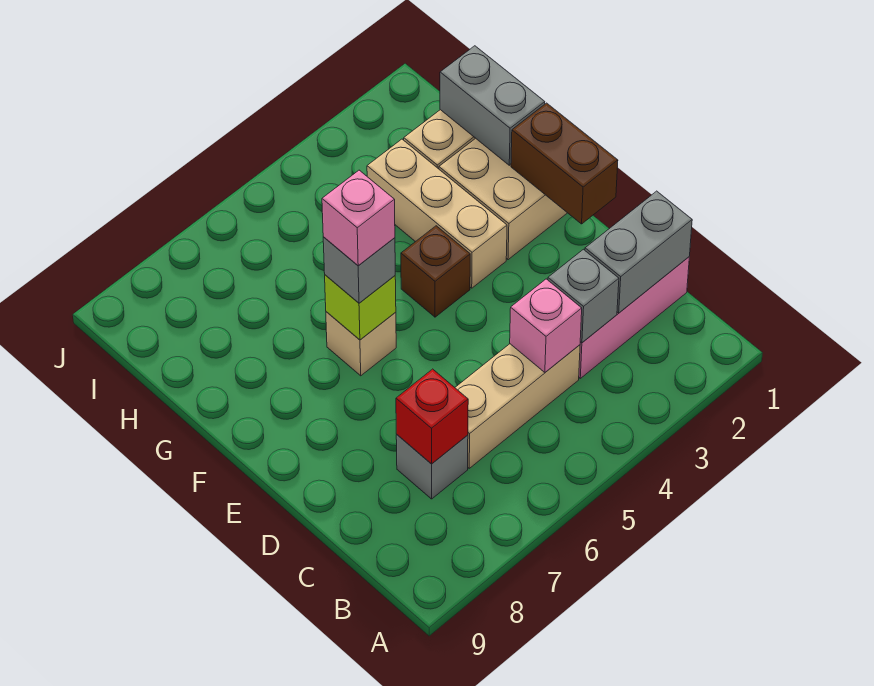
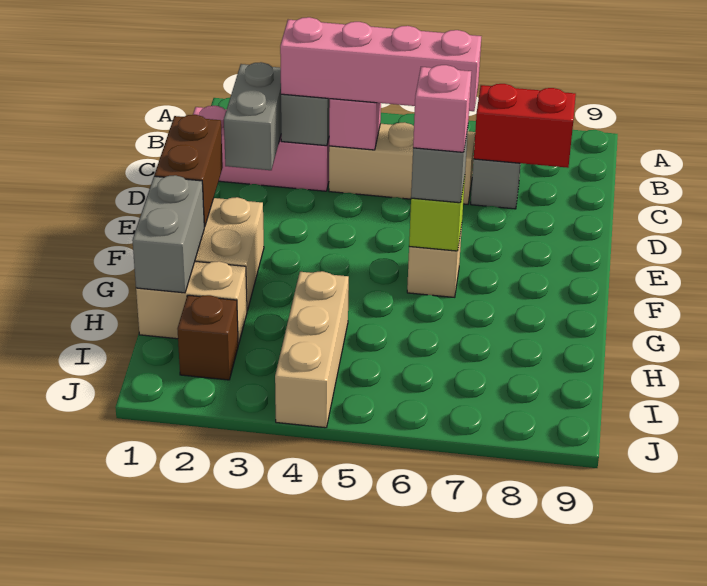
grey brick C1:C2 level 2 -> grey brick C2:D2 level 2
none -> pink brick C3:C6 level 3
red brick C7 level 2 -> red brick C7:C8 level 2
tan brick F3:H3 level 1 -> tan brick H4:J4 level 1
brown brick F4 level 1 -> brown brick I2 level 1

